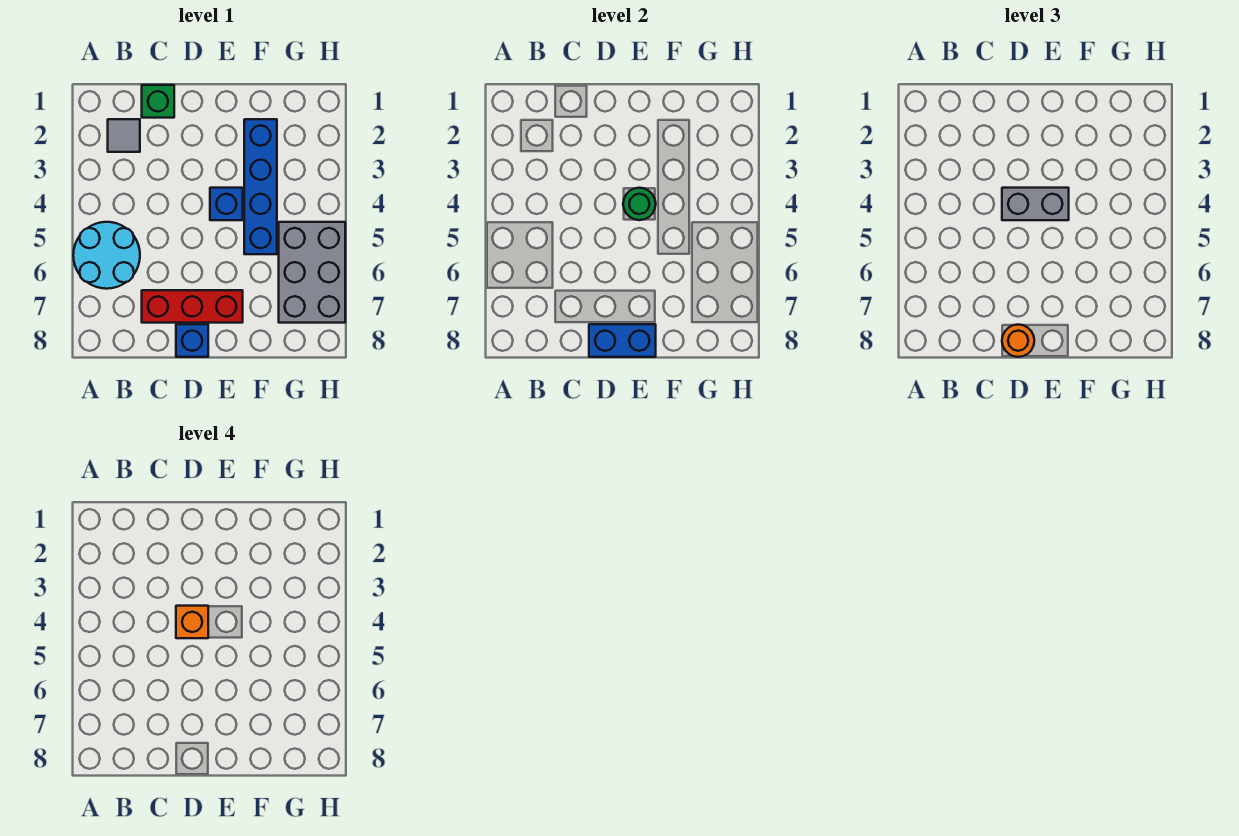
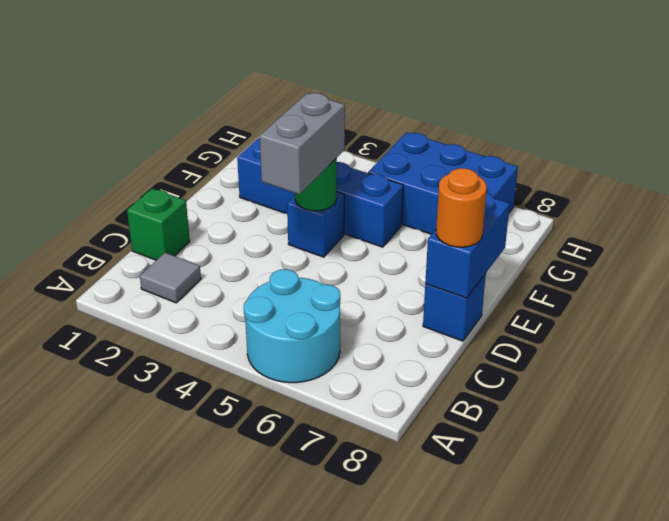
red brick C7:E7 level 1 -> none
orange brick D4 level 4 -> none
grey brick G5:H7 level 1 -> blue brick G5:H7 level 1

